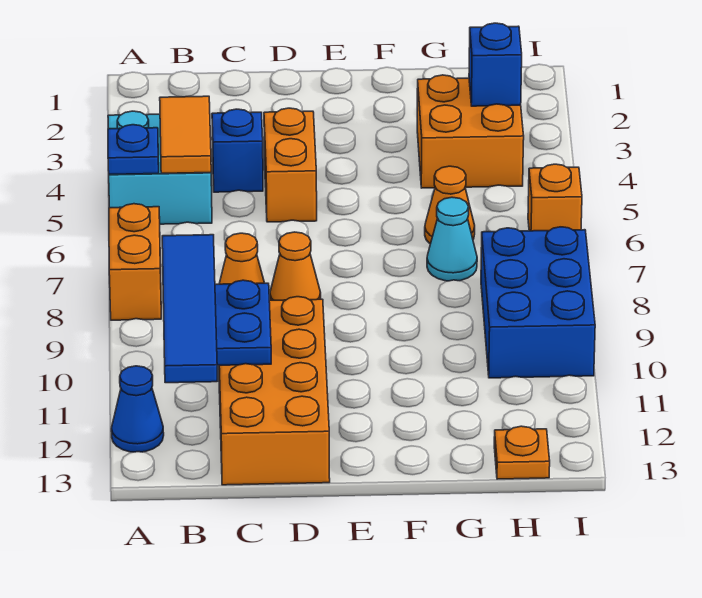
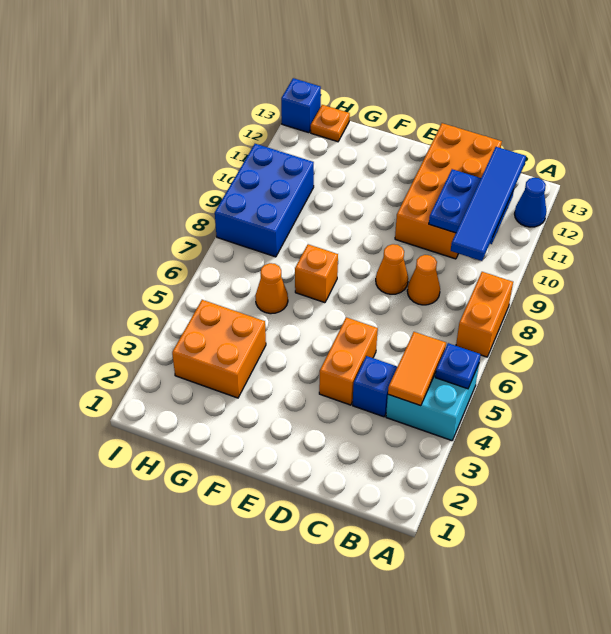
cyan cone G7 level 1 -> none
blue brick H3 level 2 -> blue brick I13 level 1
orange brick I6 level 1 -> orange brick F7 level 1

